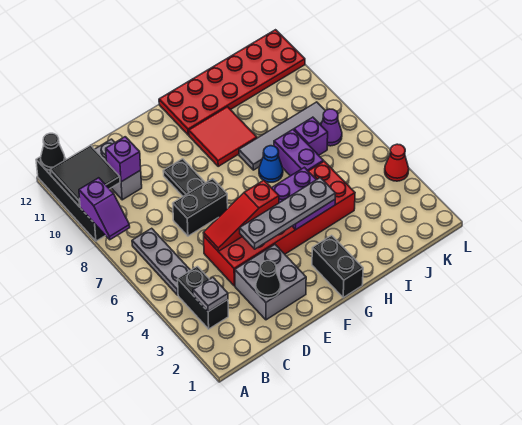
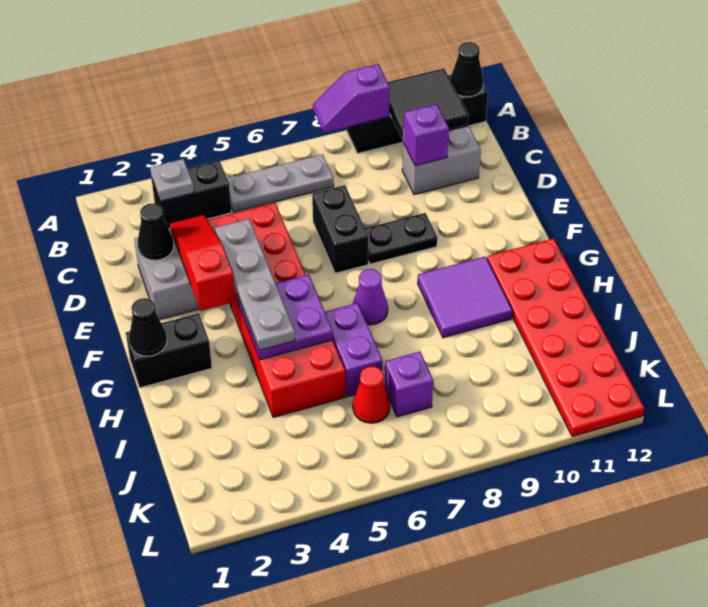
red slope D5:F5 level 2 top F -> red slope D3:F3 level 2 top F
none -> black cone G1 level 2
red tile G9:H10 level 1 -> purple tile G9:H10 level 1
blue cone H7 level 1 -> none
grey tile H8:K8 level 1 -> none
purple brick I6:I7 level 1 -> purple brick H6:I6 level 1
purple cone K7 level 1 -> purple cone G7 level 1
red cone L4 level 1 -> red cone J6 level 1

